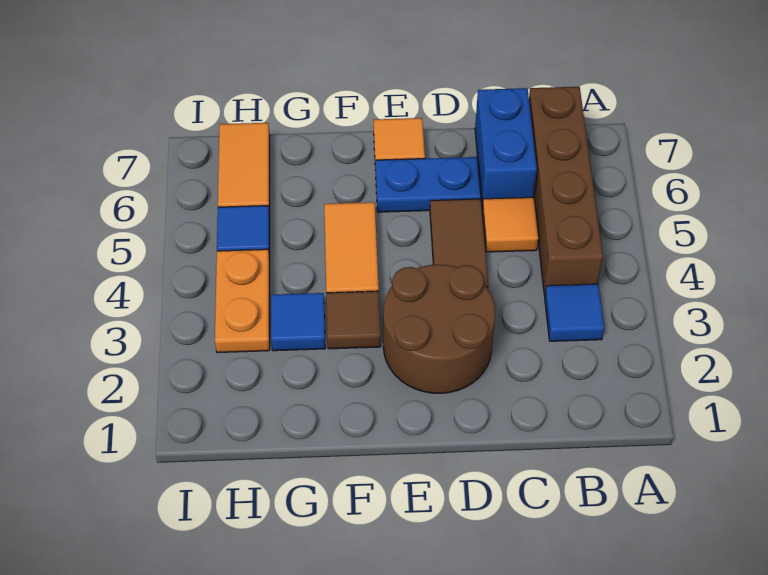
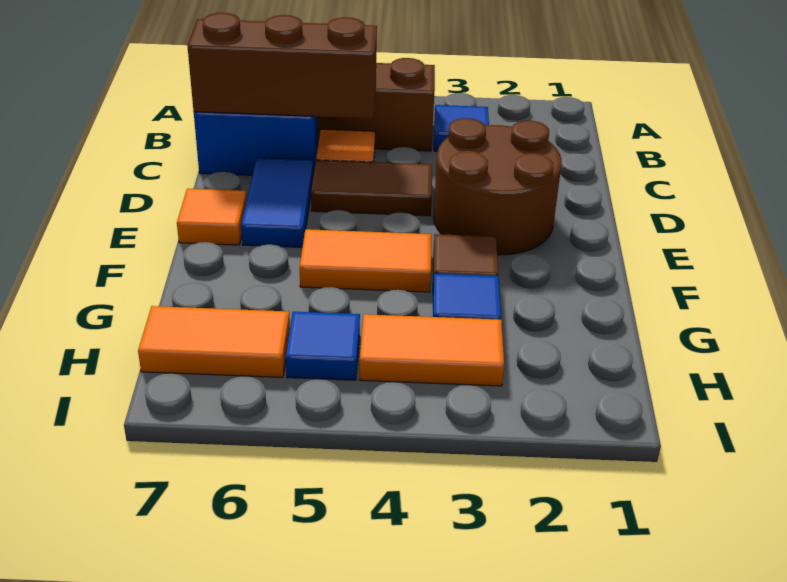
none -> brown brick C5:C7 level 2
blue plate D6:E6 level 1 -> blue tile D6:E6 level 1
orange plate H3:H4 level 1 -> orange tile H3:H4 level 1

